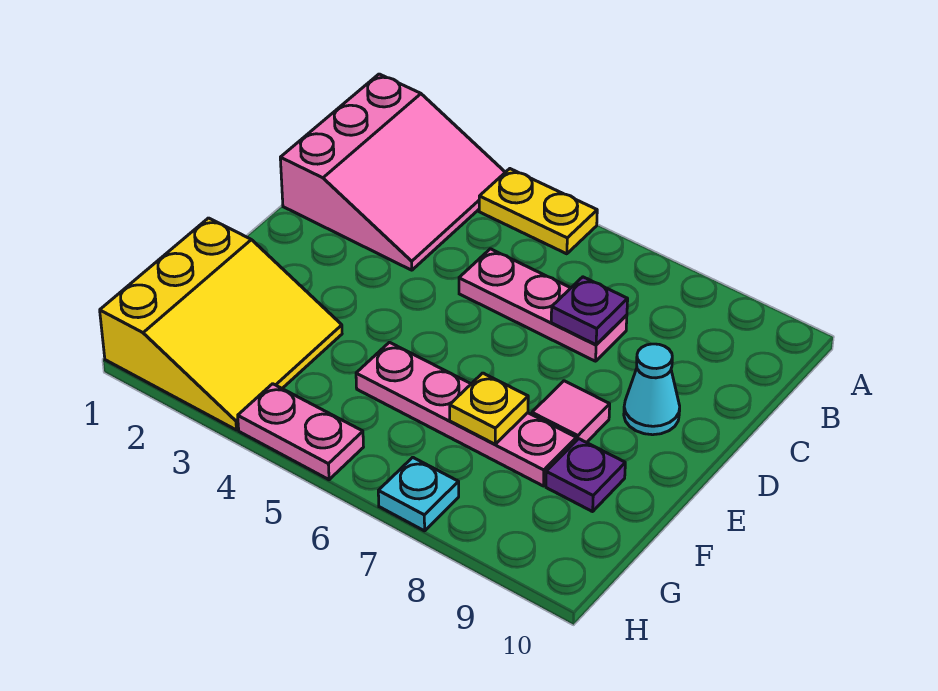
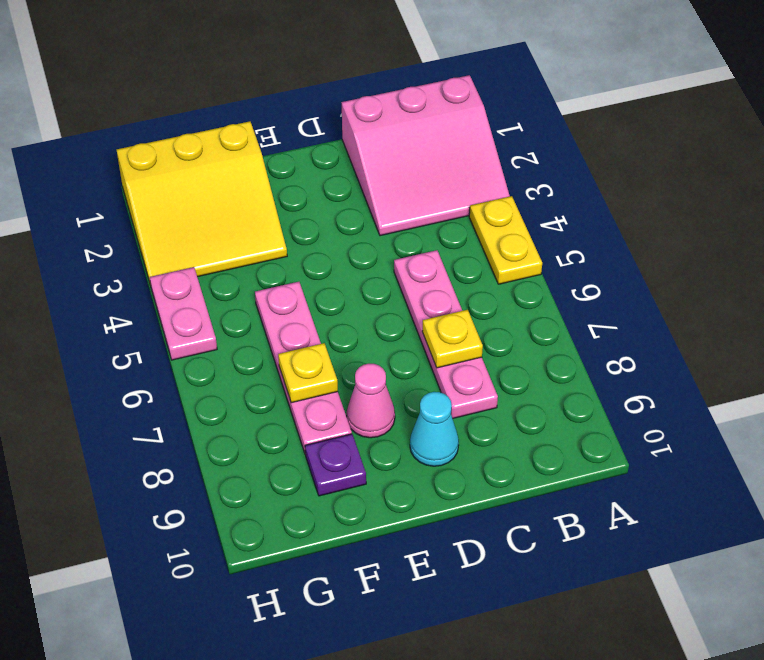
pink plate C5:C7 level 1 -> pink plate C5:C8 level 1
purple plate C7 level 2 -> yellow plate C7 level 2
pink tile E8 level 1 -> pink cone E8 level 1
cyan plate H7 level 1 -> none

